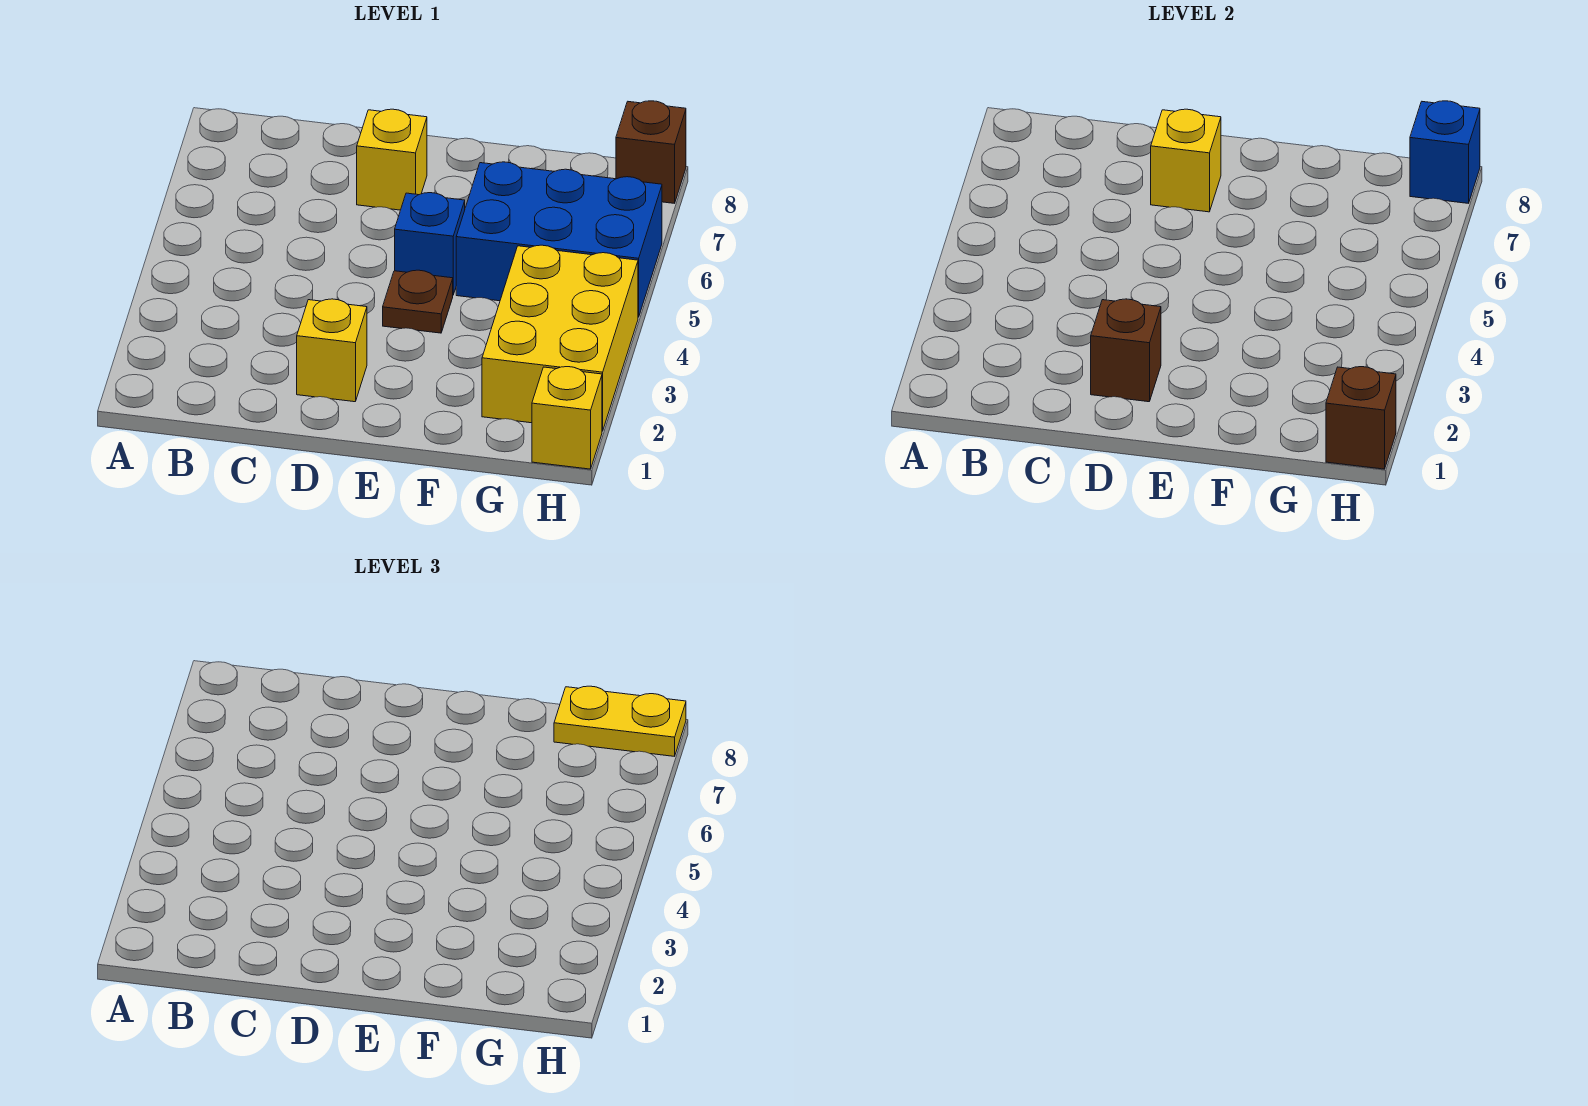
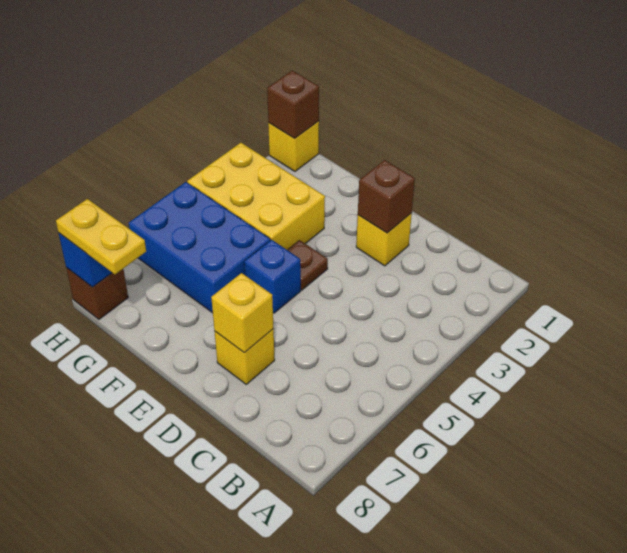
yellow brick G2:H4 level 1 -> yellow brick F3:H4 level 1

